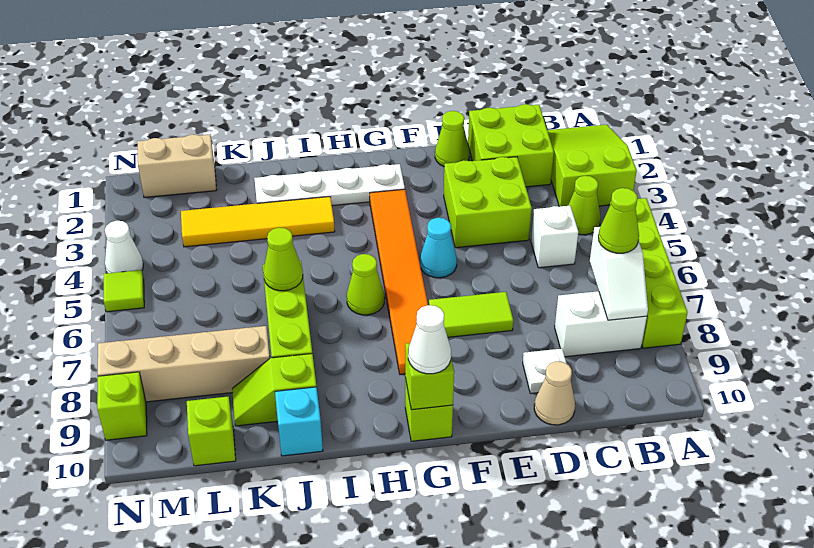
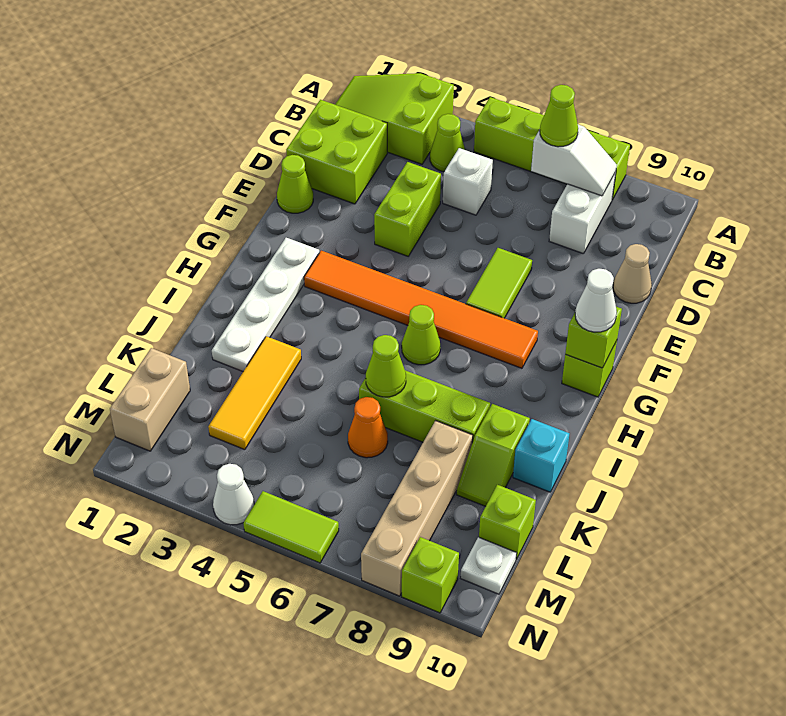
lime brick D3:E4 level 1 -> lime brick D4:E4 level 1
white plate D9 level 1 -> white plate M10 level 1
cyan cone F5 level 1 -> none
yellow tile I3:L3 level 1 -> yellow tile J3:L3 level 1
none -> orange cone K6 level 1
lime tile N5 level 1 -> lime tile N5:N6 level 1

